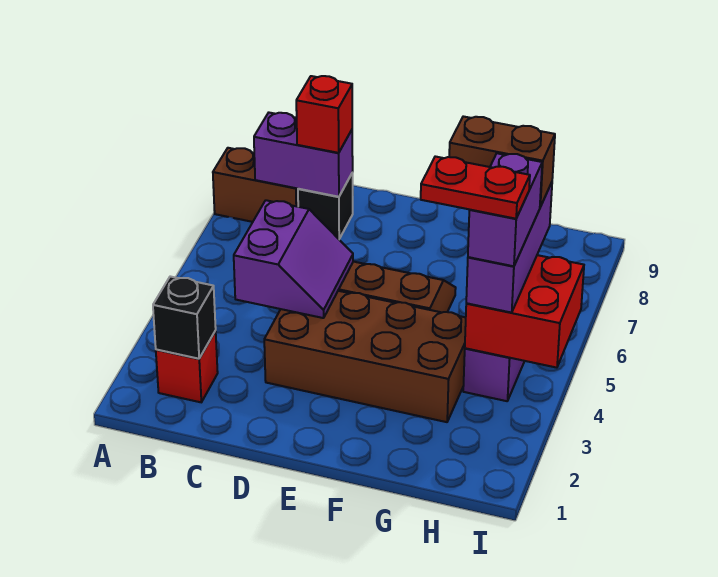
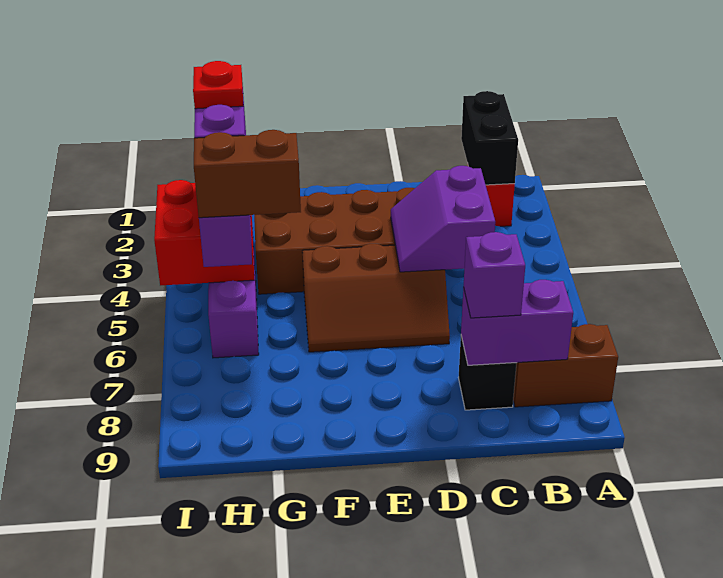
black brick B2 level 2 -> black brick B1:B2 level 2
red brick C8 level 3 -> purple brick C8 level 3
red plate G4:H4 level 5 -> red plate H4 level 5

